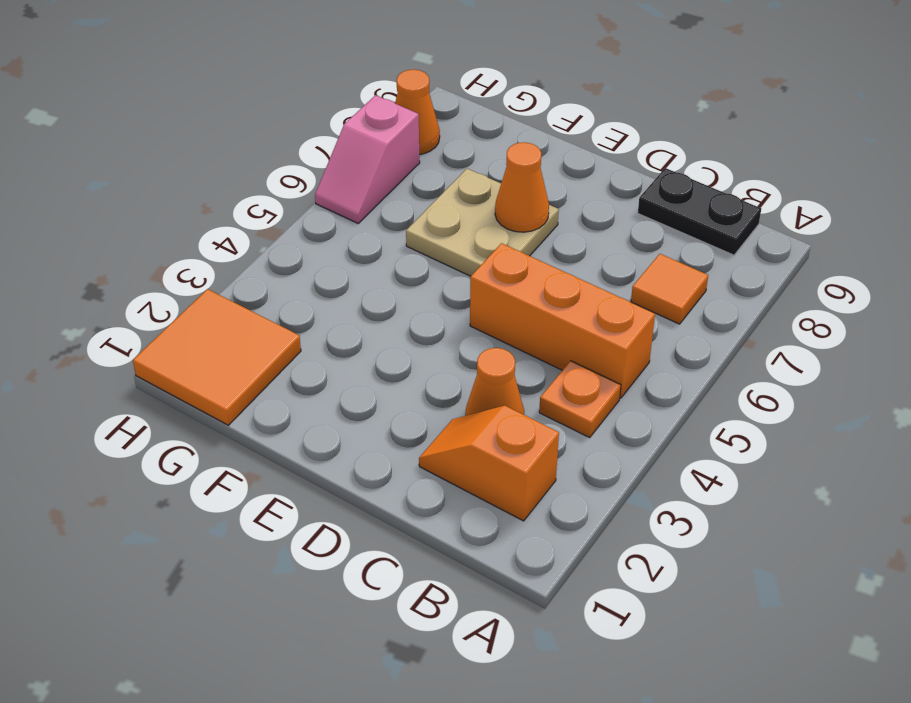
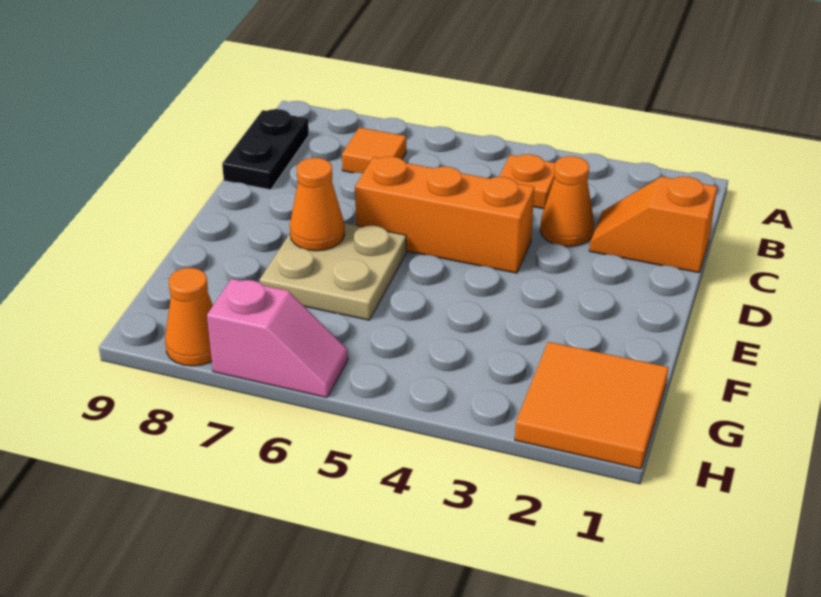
orange slope B2:C2 level 1 top B -> orange slope C1:C2 level 1 top 1
orange brick B5:D5 level 1 -> orange brick D4:D6 level 1

